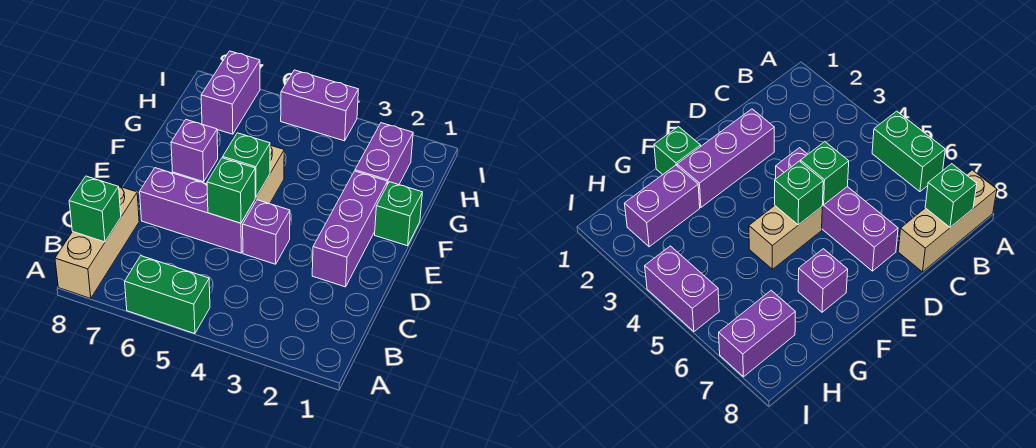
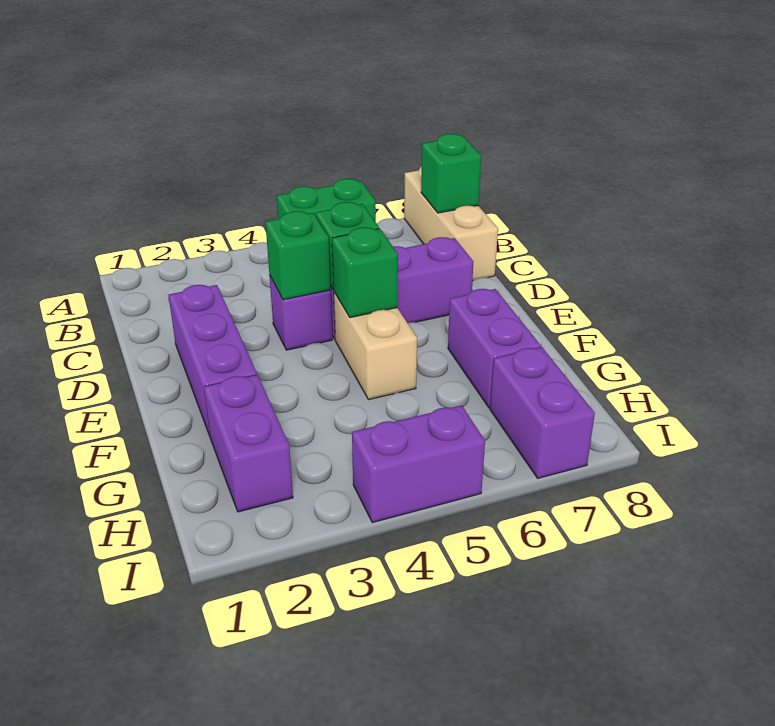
green brick F1 level 1 -> green brick D4 level 2
purple brick F7 level 1 -> purple brick F7:G7 level 1

